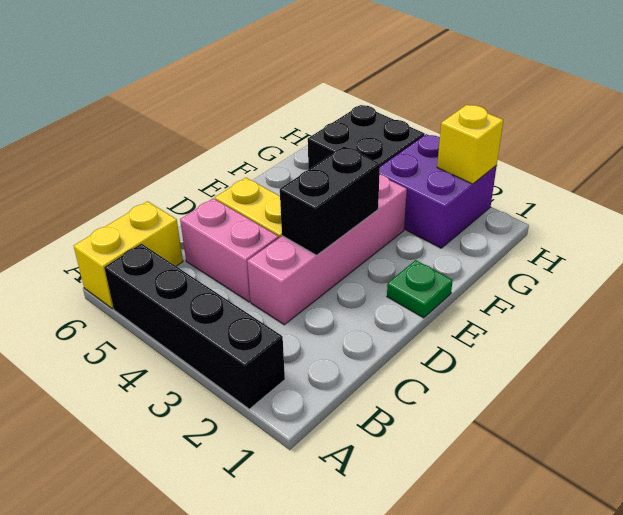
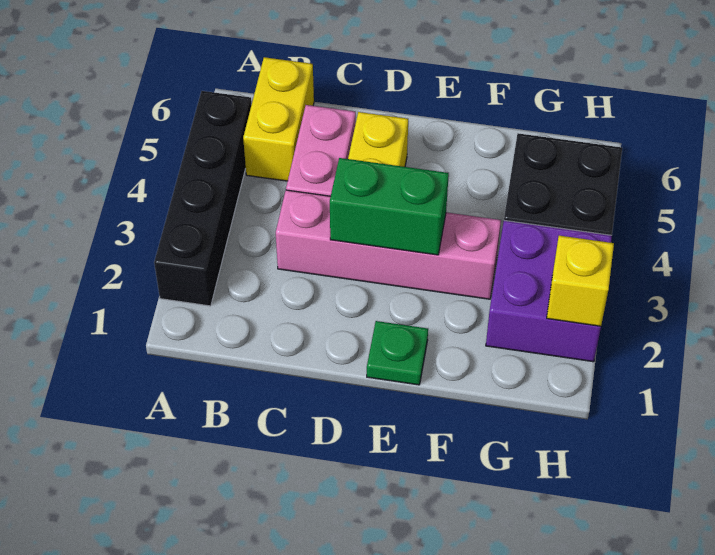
yellow brick A6:B6 level 1 -> yellow brick B5:B6 level 1
black brick D3:E3 level 2 -> green brick D3:E3 level 2

